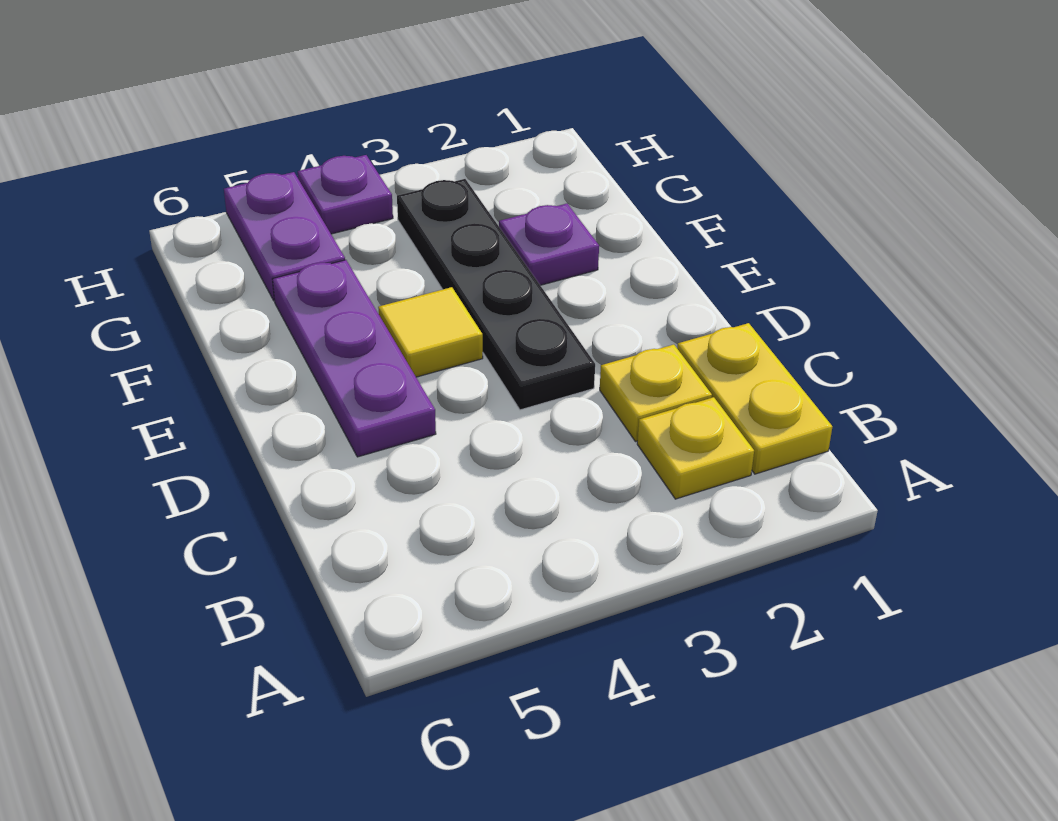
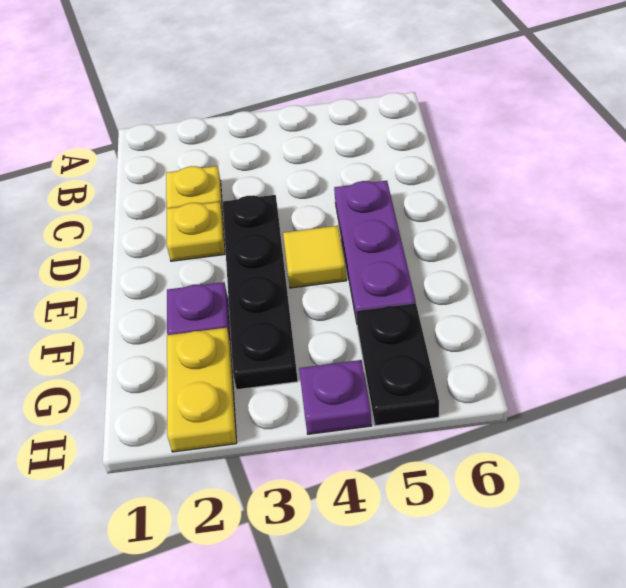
yellow plate B1:C1 level 1 -> yellow plate G2:H2 level 1
yellow plate B2 level 1 -> yellow plate D2 level 1
purple plate G5:H5 level 1 -> black plate G5:H5 level 1

